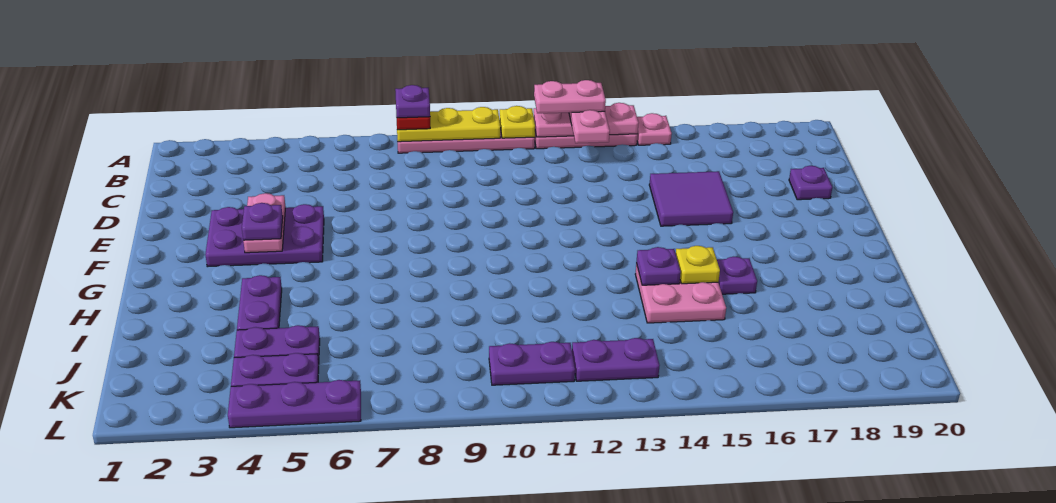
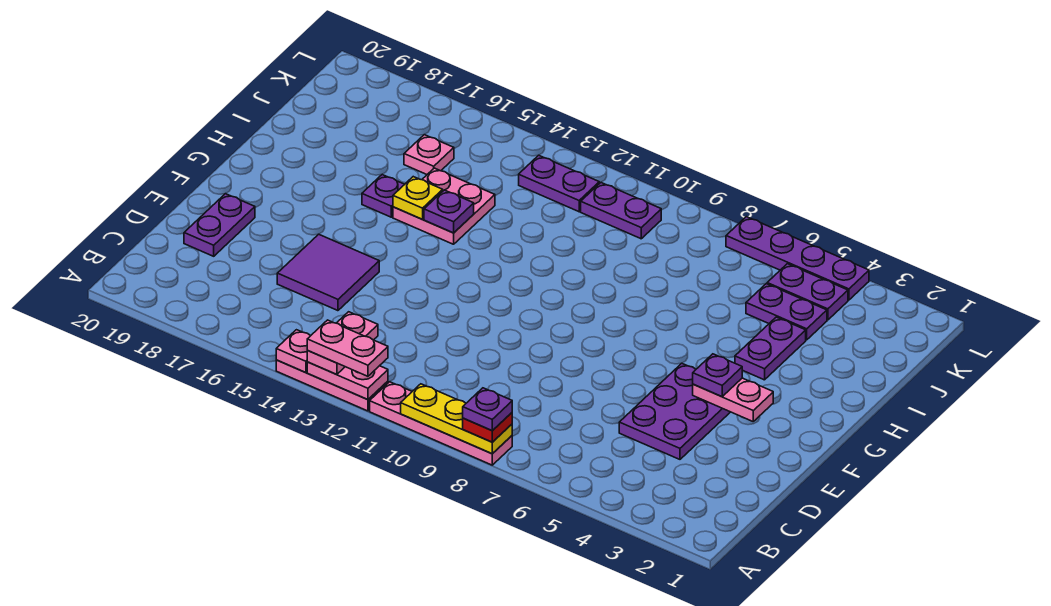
yellow plate A11 level 2 -> none
pink plate A15 level 1 -> pink plate J16 level 1
purple plate D19 level 1 -> purple plate D19:E19 level 1
purple plate E3:F5 level 1 -> purple plate D4:F5 level 1
pink plate E4:F4 level 2 -> pink plate F3:F4 level 2
purple plate L4:L6 level 1 -> purple plate L4:L7 level 1

